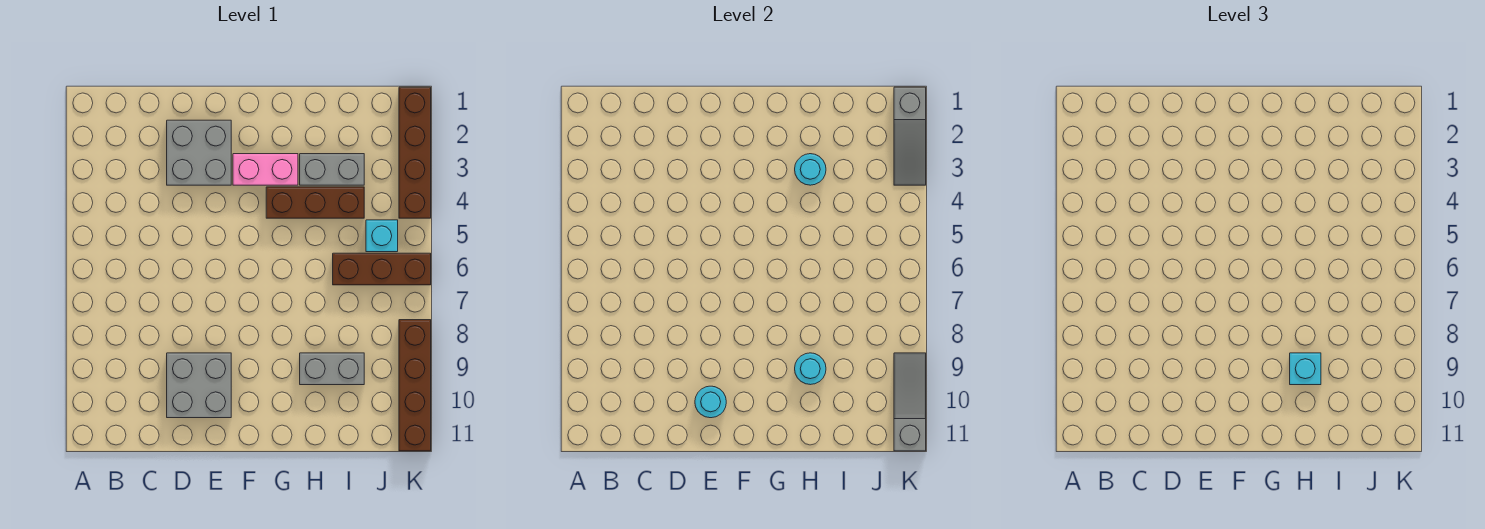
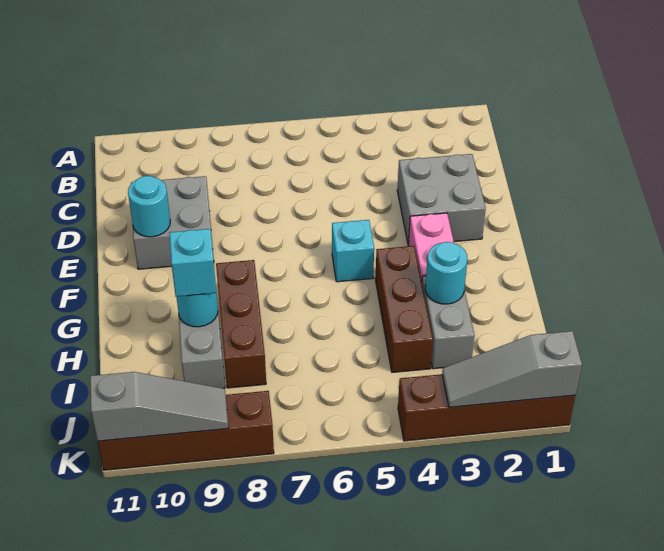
brown brick I6:K6 level 1 -> brown brick G8:I8 level 1
cyan brick J5 level 1 -> cyan brick F5 level 1

